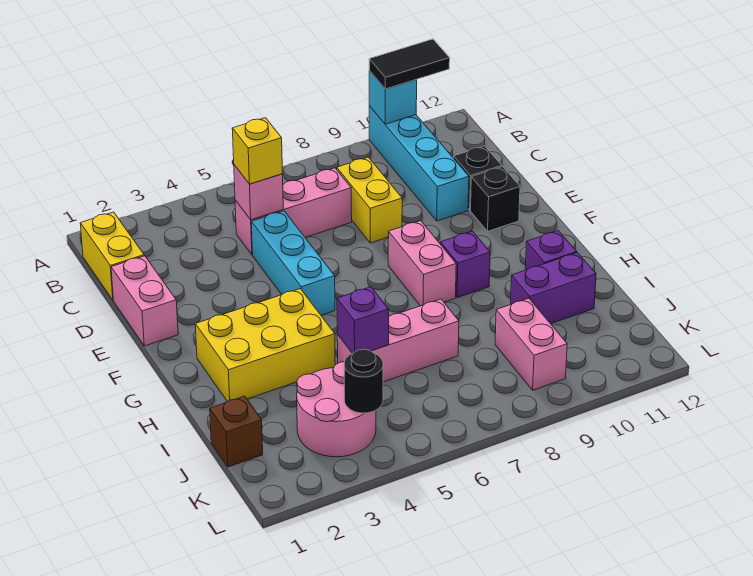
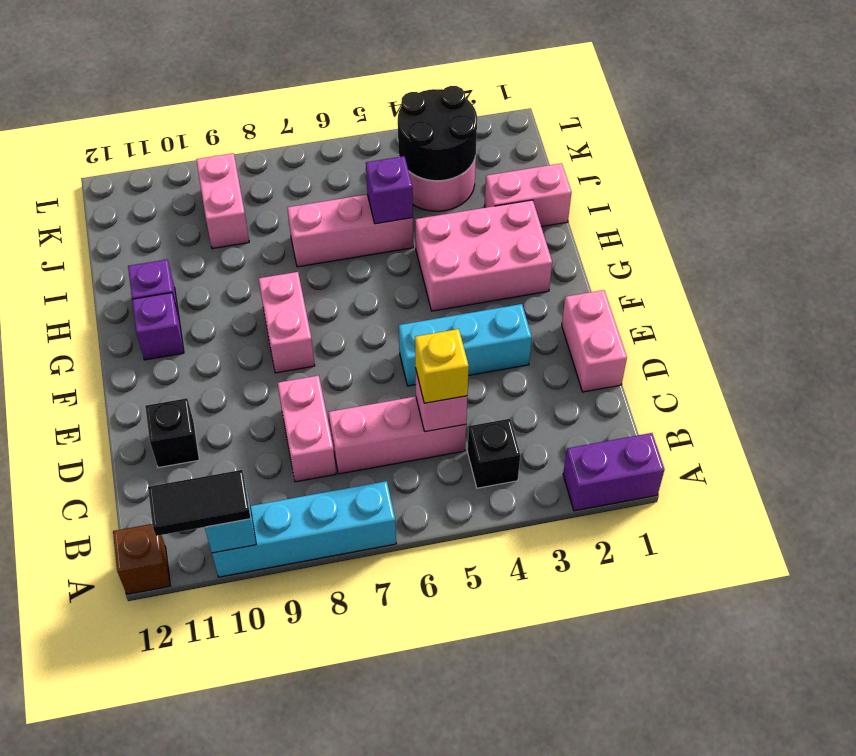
cyan brick A10:D10 level 1 -> cyan brick A7:A10 level 1
yellow brick B1:C1 level 1 -> none
yellow brick C8:D8 level 1 -> pink brick C8:D8 level 1
cyan brick D5:F5 level 1 -> cyan brick E3:E5 level 1
black brick E11 level 1 -> black brick B4 level 1
yellow brick G2:H4 level 1 -> pink brick G2:H4 level 1
purple brick G9 level 1 -> purple brick G11 level 1
none -> pink brick I1:I2 level 1
purple brick I10:I11 level 1 -> purple brick A1:A2 level 1
brown brick J1 level 1 -> brown brick A12 level 1
black round brick K4 level 2 -> black round brick J3:K4 level 2

